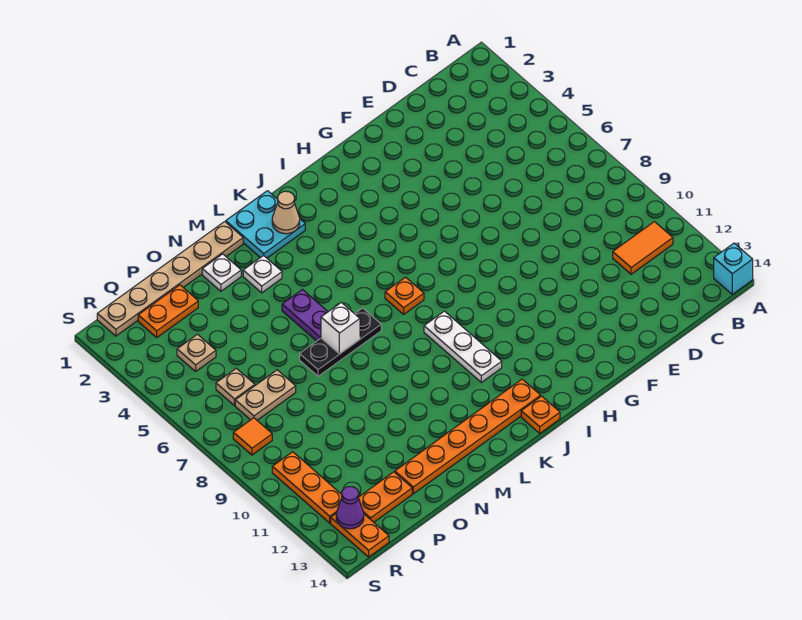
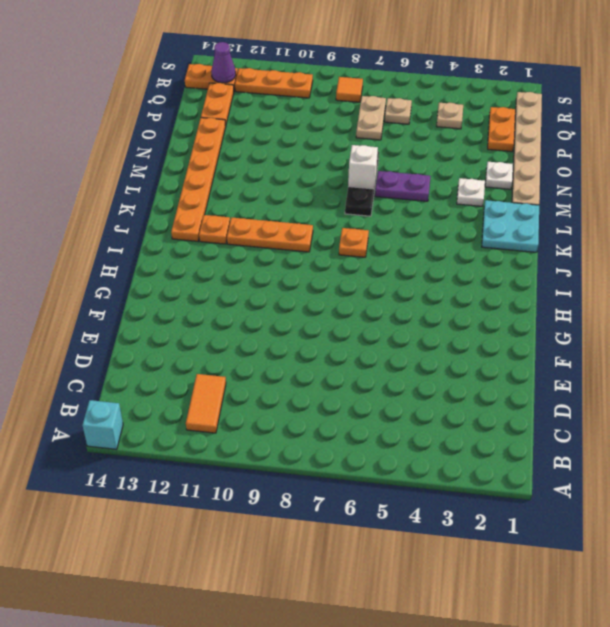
white plate J9:J11 level 1 -> orange plate J9:J11 level 1
orange plate J14 level 1 -> orange plate J12 level 1
tan cone K2 level 2 -> none

